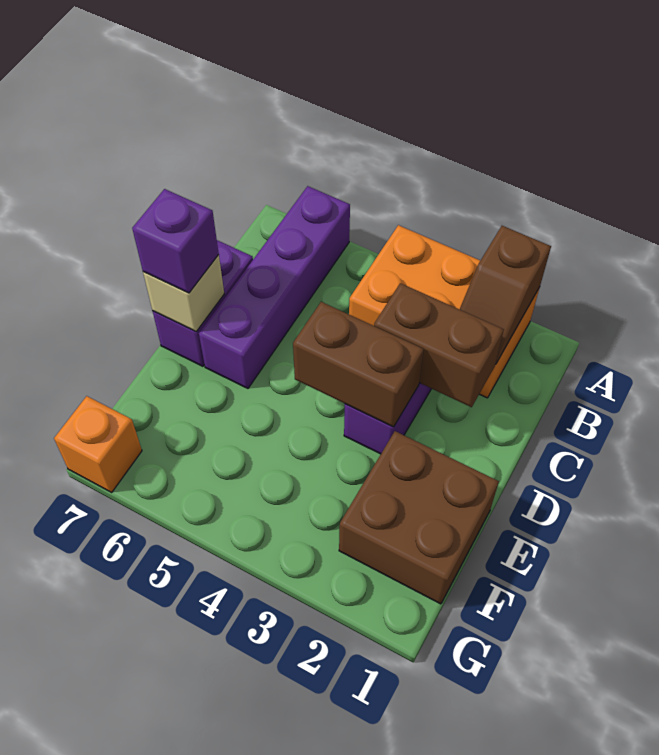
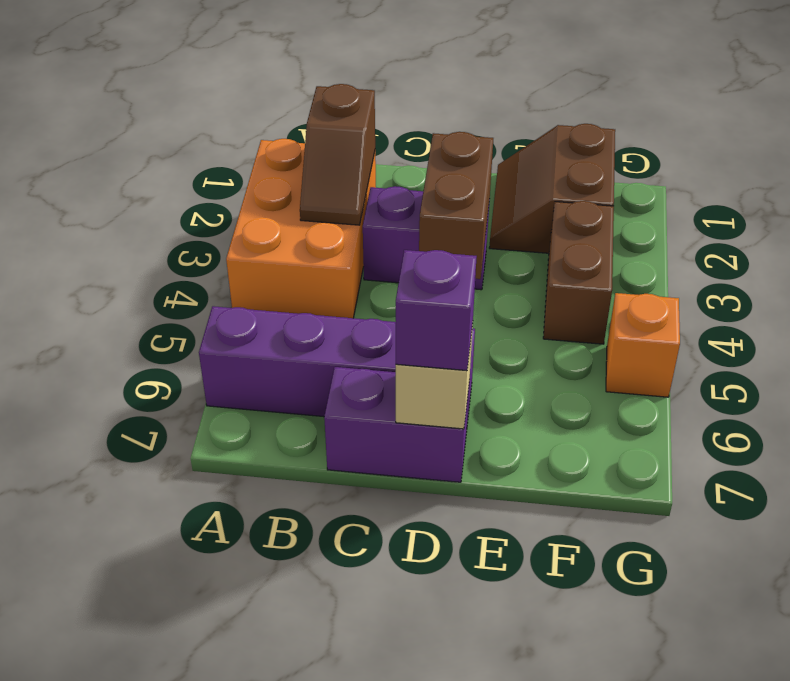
brown slope A2:B2 level 2 top A -> brown slope B2:B3 level 2 top 2
brown brick C2:C3 level 2 -> brown brick F3:F4 level 1
brown brick E1:F2 level 1 -> brown slope E1:F2 level 1 top F
orange brick G7 level 1 -> orange brick G5 level 1

